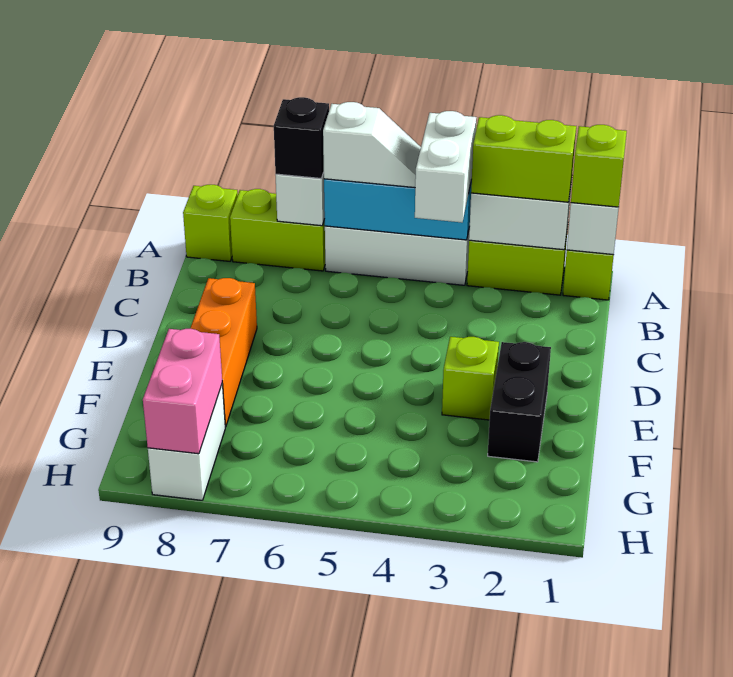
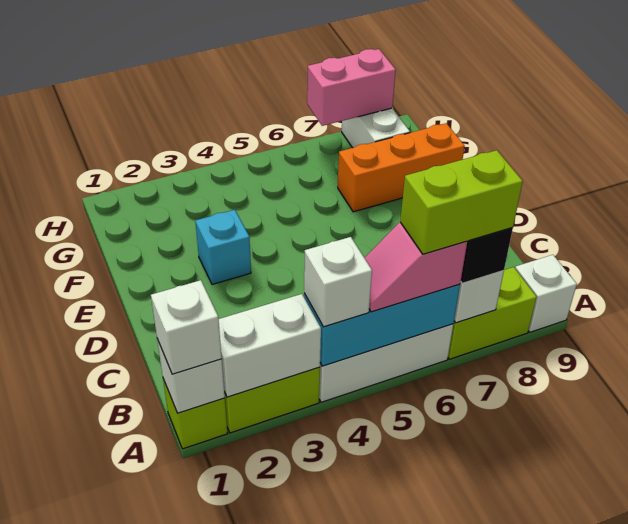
lime brick A1 level 3 -> white brick A1 level 3
lime brick A2:A3 level 3 -> lime brick A6:A7 level 4
white brick A4:B4 level 3 -> white brick A4 level 3
white slope A5:A6 level 3 top 6 -> pink slope A5:A6 level 3 top 6
lime brick A9 level 1 -> white brick A9 level 1
orange brick D8:F8 level 1 -> orange brick F7:F9 level 1
black brick E2:F2 level 1 -> none
lime brick E3 level 1 -> cyan brick E3 level 1
pink brick G8:H8 level 2 -> pink brick H7:H8 level 2

